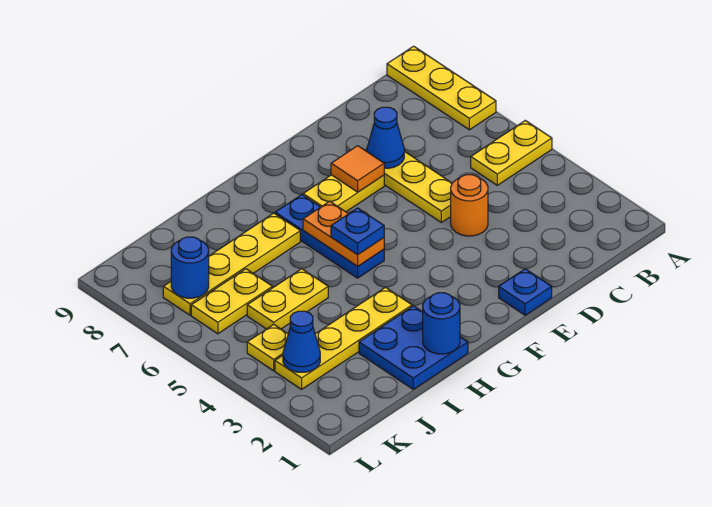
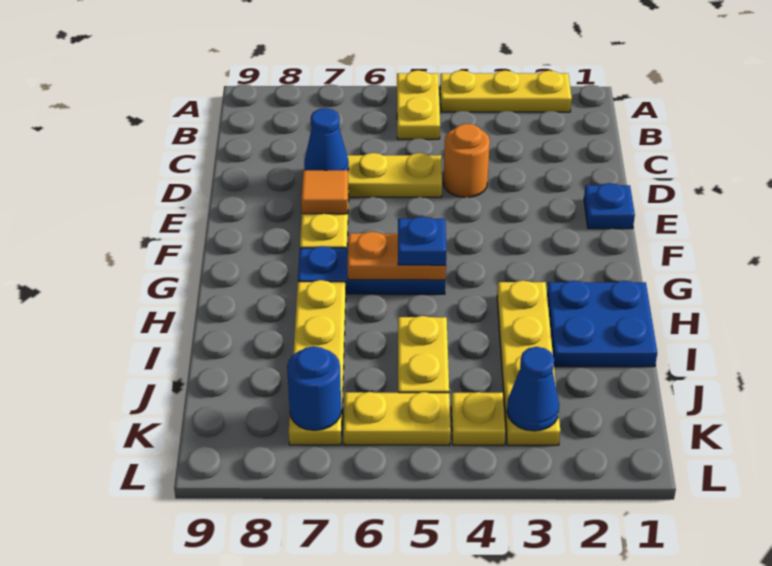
yellow plate A7:A9 level 1 -> yellow plate A2:A4 level 1
blue round brick H1 level 2 -> none
yellow plate J6:K6 level 1 -> yellow plate K5:K6 level 1

